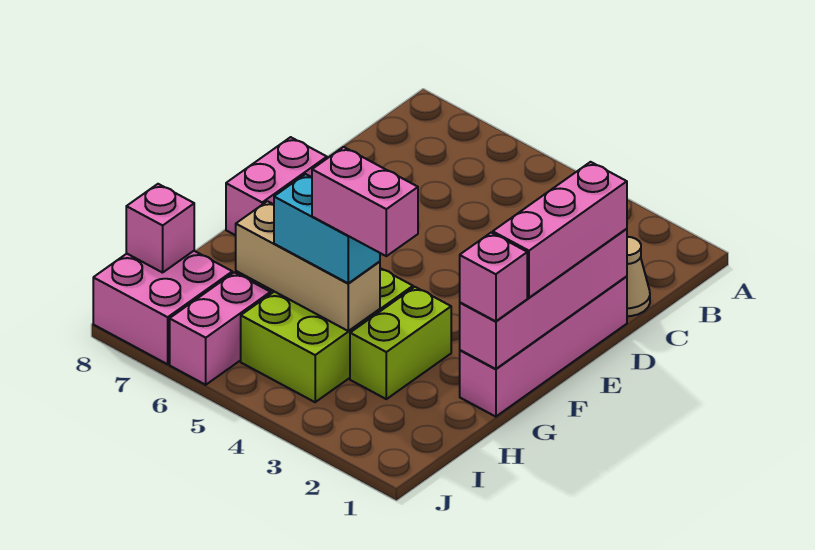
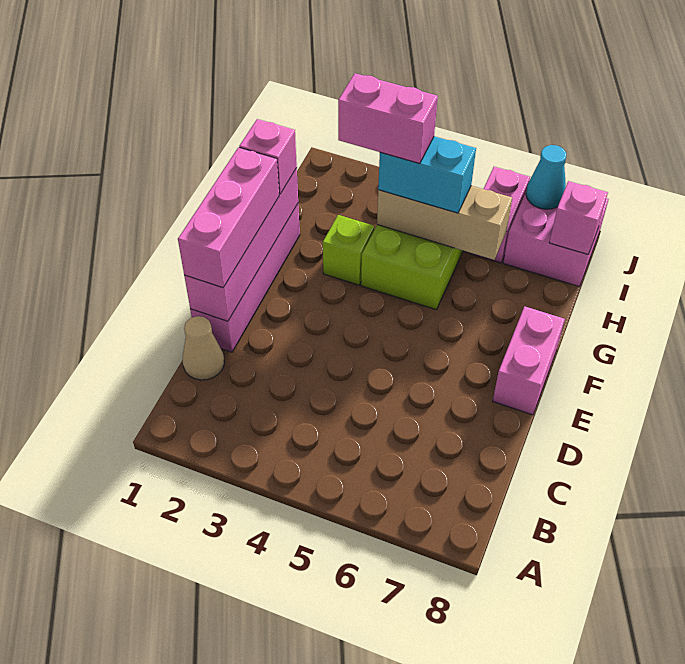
lime brick G3:H3 level 1 -> lime brick G3 level 1
none -> cyan cone J7 level 2

